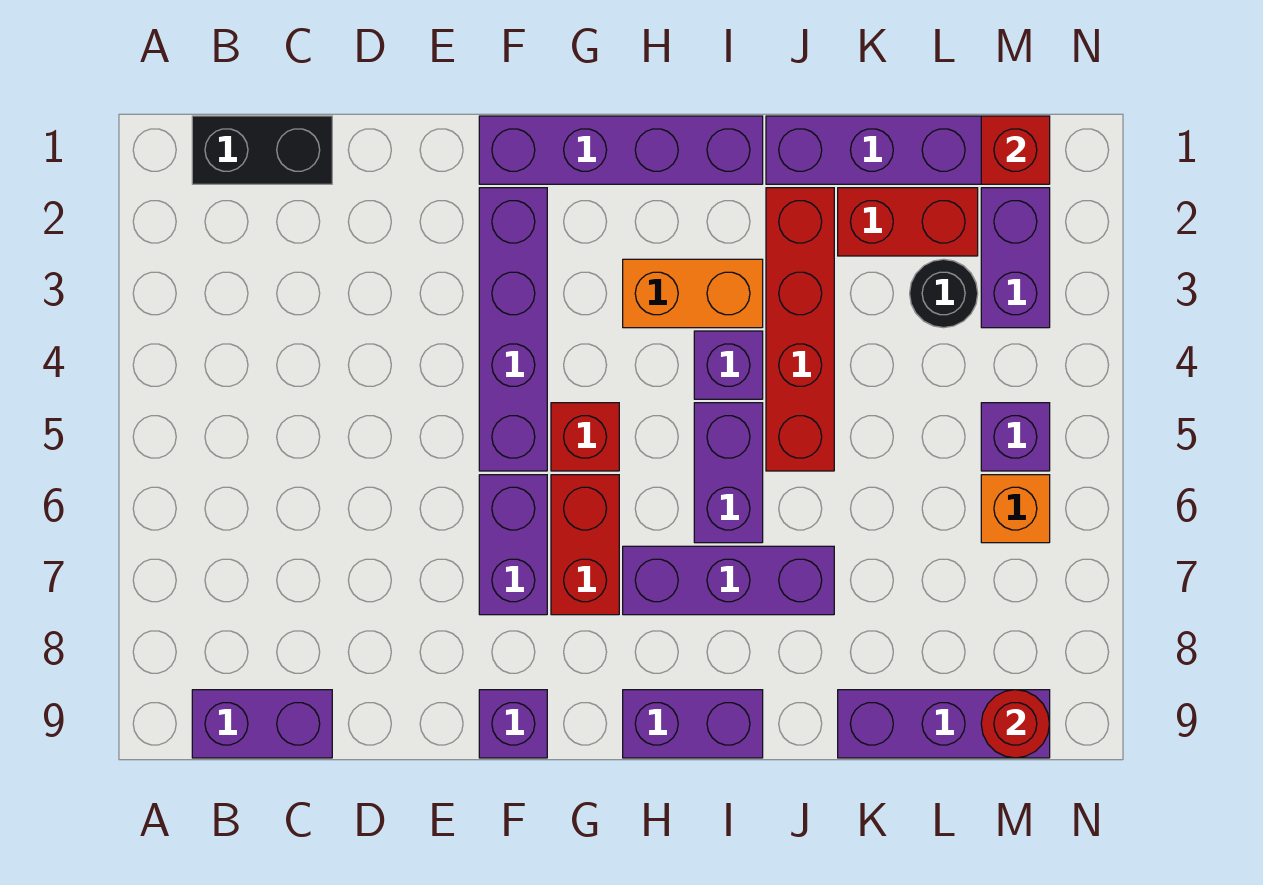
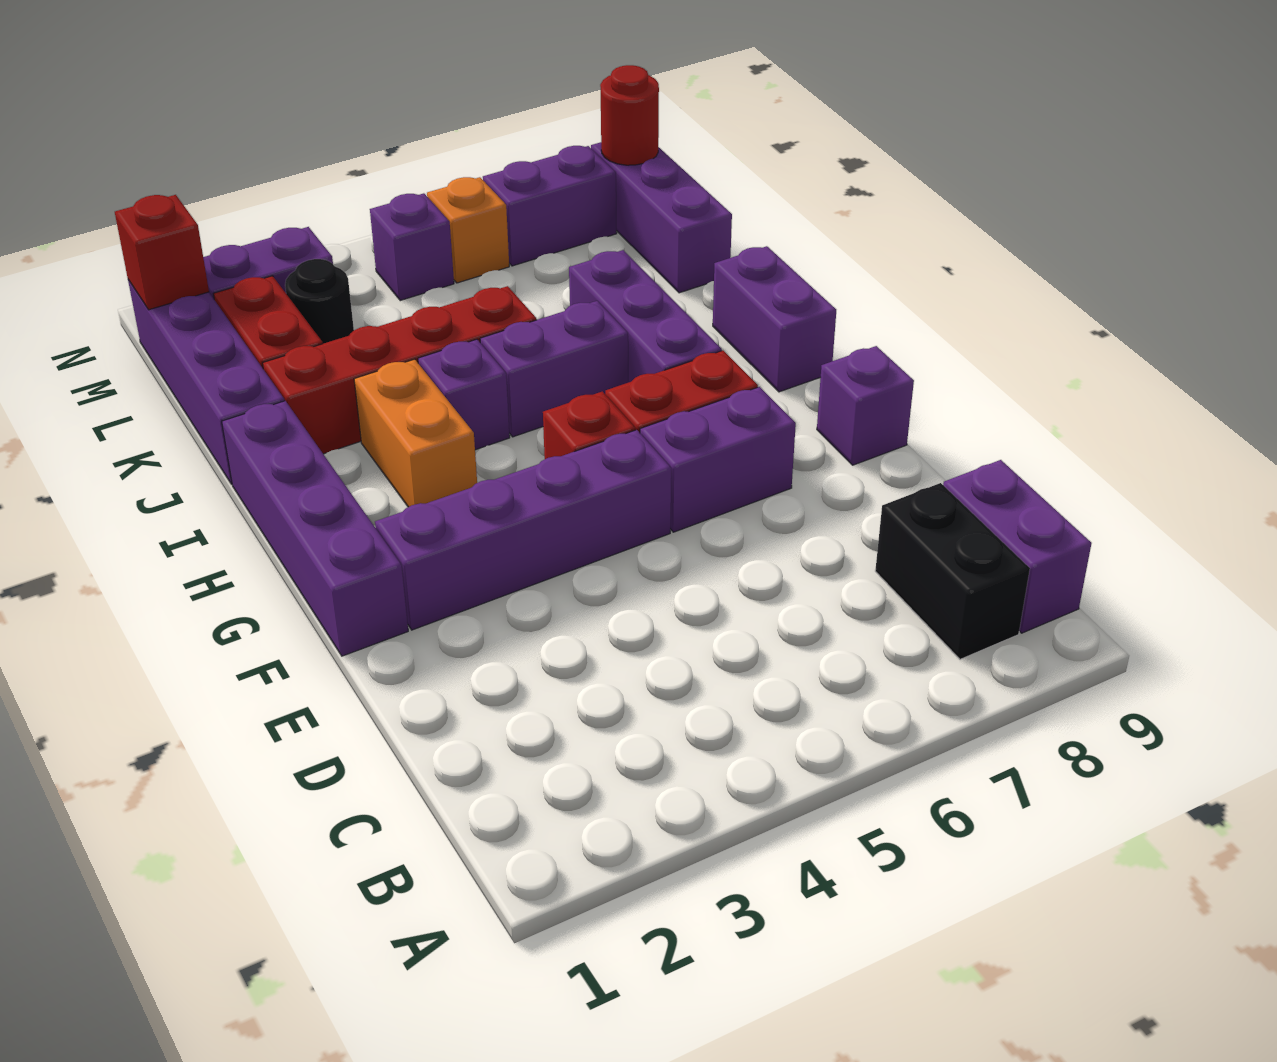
black brick B1:C1 level 1 -> black brick B8:C8 level 1
none -> purple brick M7:M8 level 1

